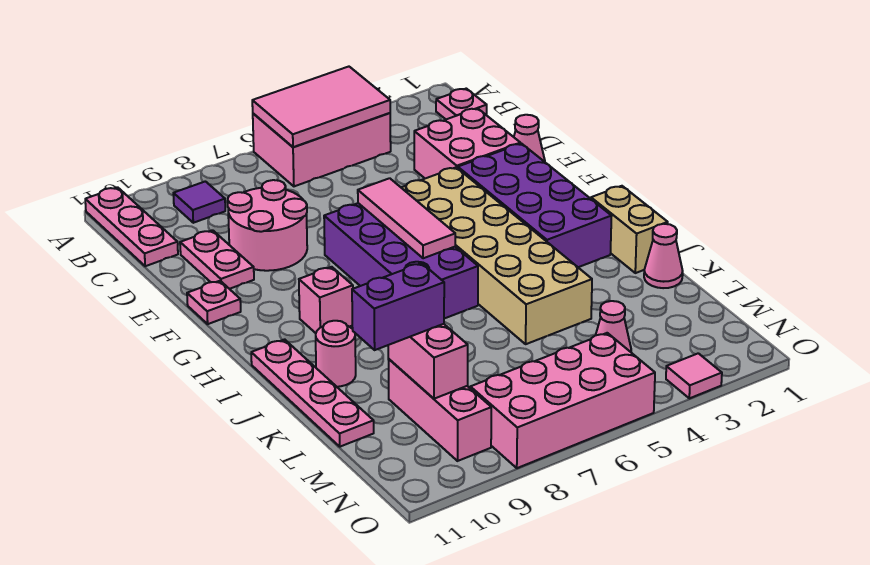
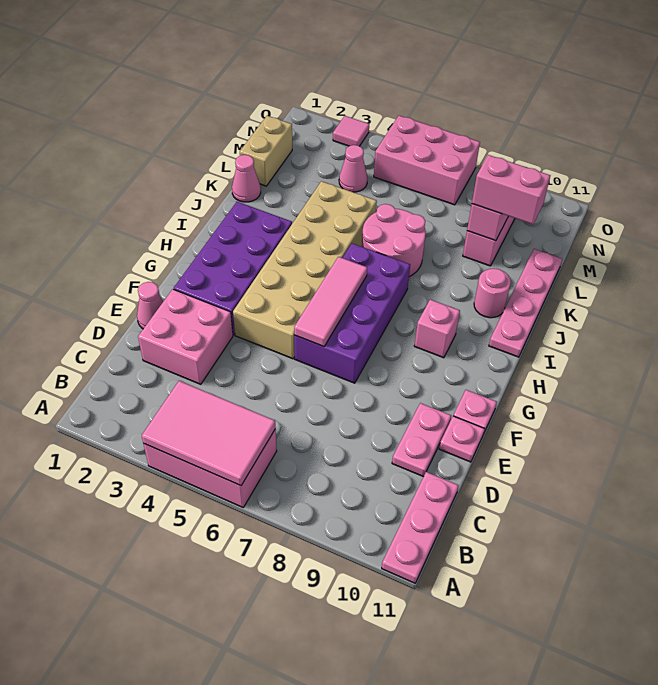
pink plate B1 level 1 -> pink plate E11 level 1
purple tile B9 level 1 -> none
pink round brick D8:E9 level 1 -> pink round brick J6:K7 level 1
tan brick I1:J1 level 1 -> tan brick L1:M1 level 1
purple brick L9:L10 level 3 -> pink brick L9:L10 level 3
pink brick N5:O8 level 1 -> pink brick N5:O7 level 1

